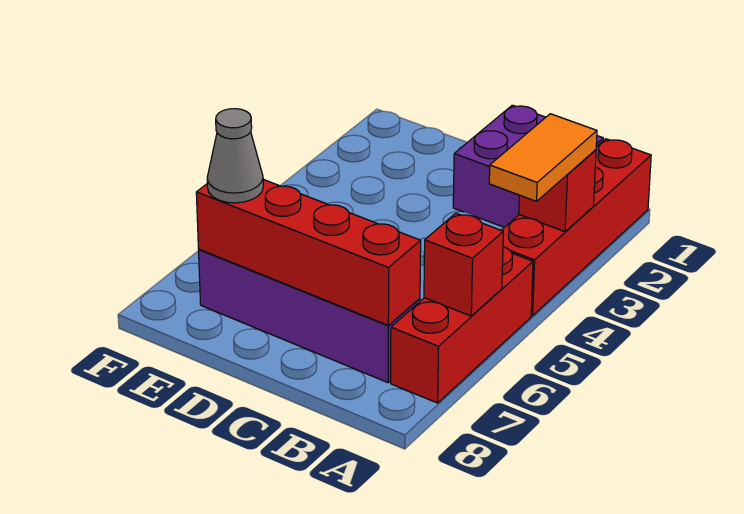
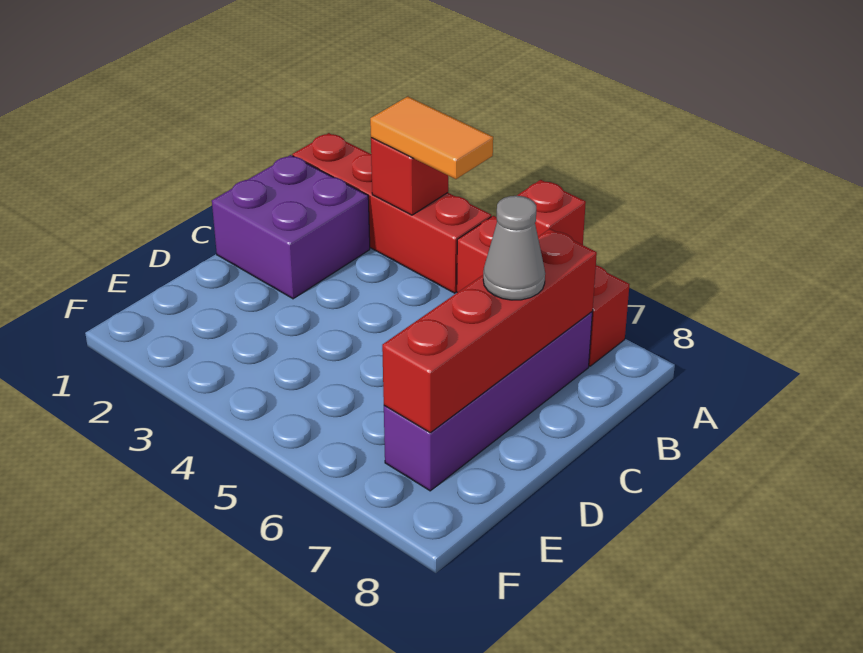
grey cone E7 level 3 -> grey cone C7 level 3

